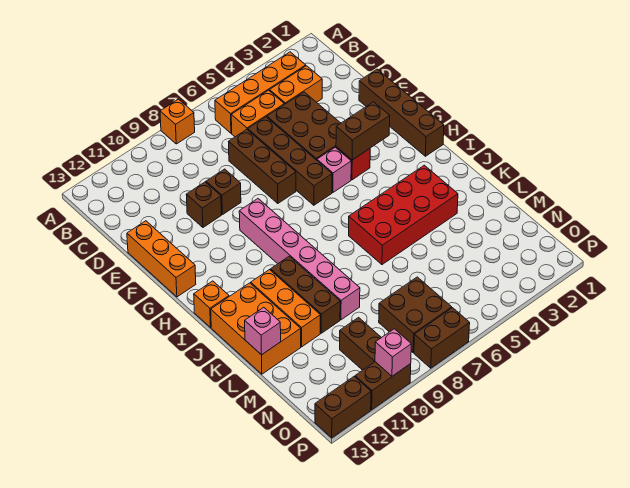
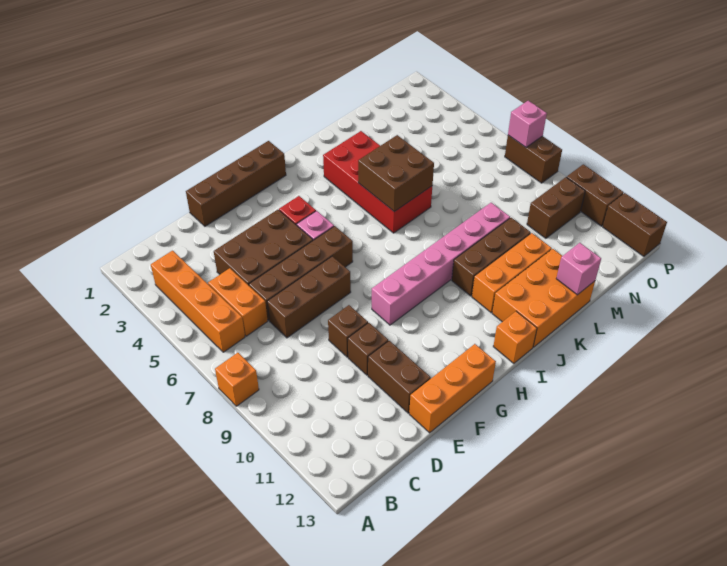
orange brick C3:C4 level 1 -> none
brown brick G3:G4 level 2 -> brown brick E11:E12 level 1
brown brick N7:O8 level 1 -> brown brick J5:K6 level 2
pink brick P10 level 2 -> pink brick P7 level 2

